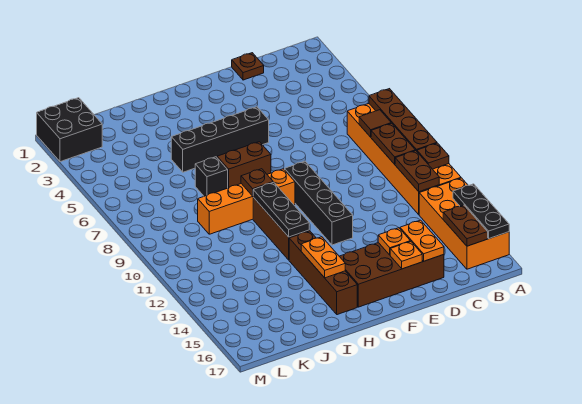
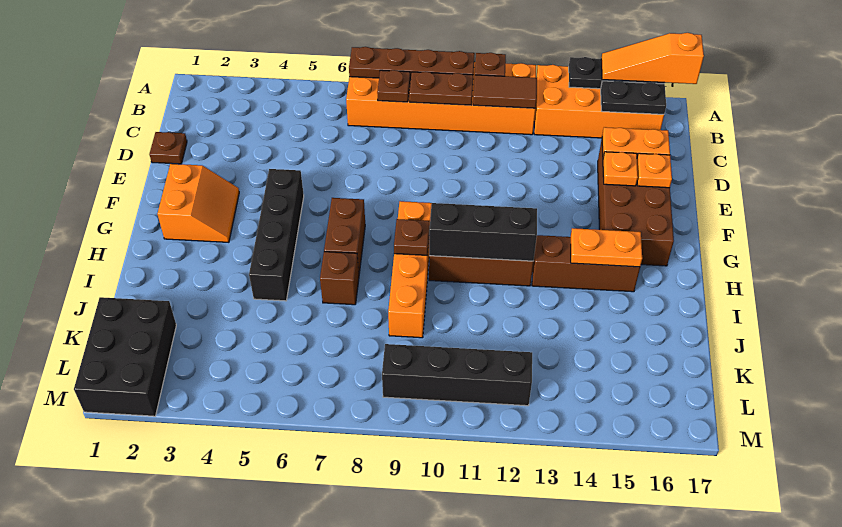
none -> orange slope A15:A17 level 3 top 17
brown tile B8 level 2 -> brown plate B8 level 2
brown plate B11:B12 level 2 -> brown tile B11:B12 level 2
brown plate B15:B16 level 2 -> black plate B15:B16 level 2
none -> orange slope F2:G3 level 1 top 2
black brick F9:F12 level 1 -> black brick L9:L12 level 1
black plate H10:H12 level 2 -> black brick H10:H12 level 2
brown brick H13:H16 level 1 -> brown brick H13:H15 level 1
black brick I7 level 1 -> brown brick I7 level 1
black brick L1:M2 level 1 -> black brick K1:M2 level 1

